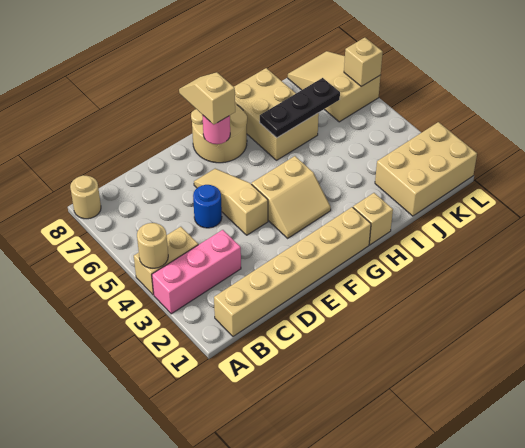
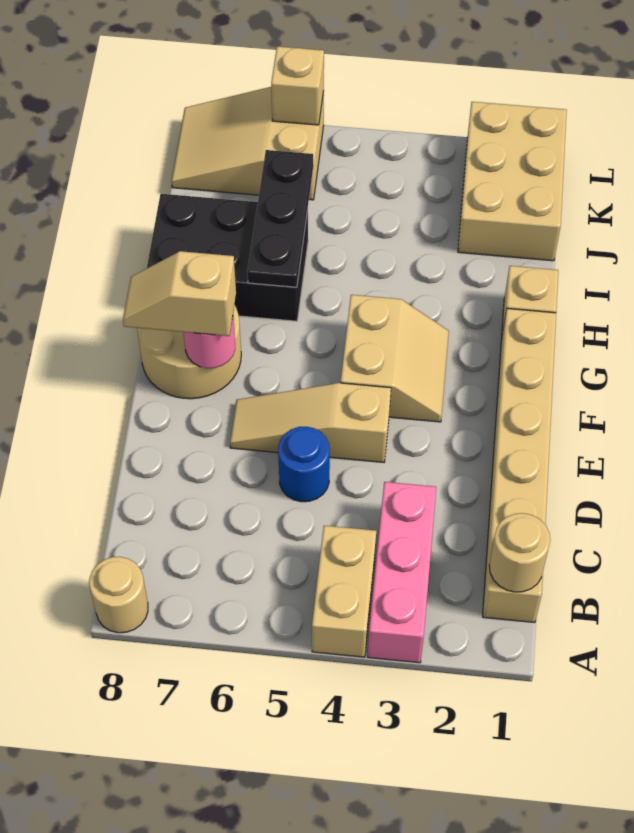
tan round brick A4 level 2 -> tan round brick B1 level 2
tan brick H6:I8 level 1 -> black brick H6:I8 level 1

